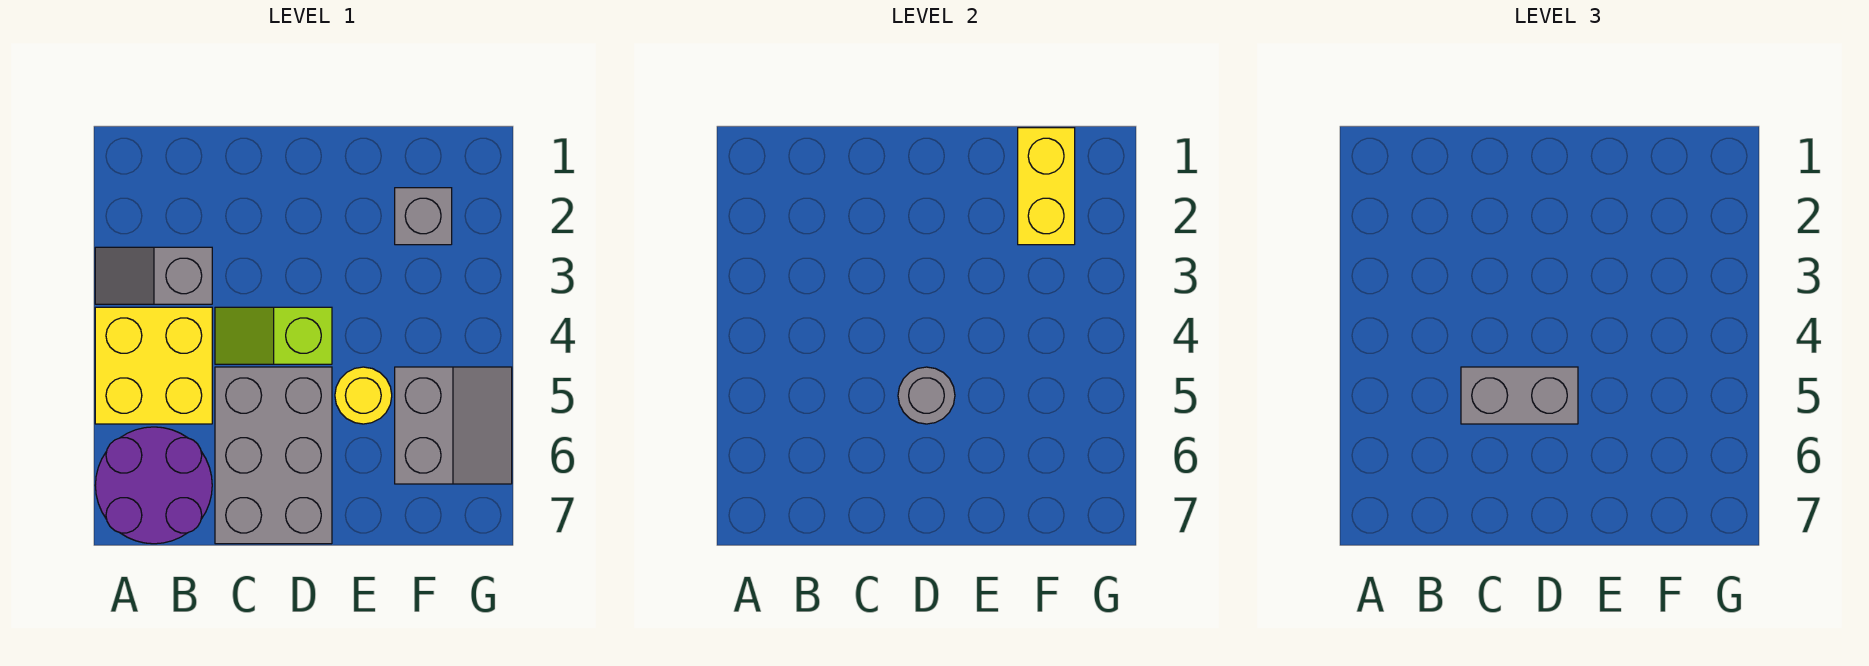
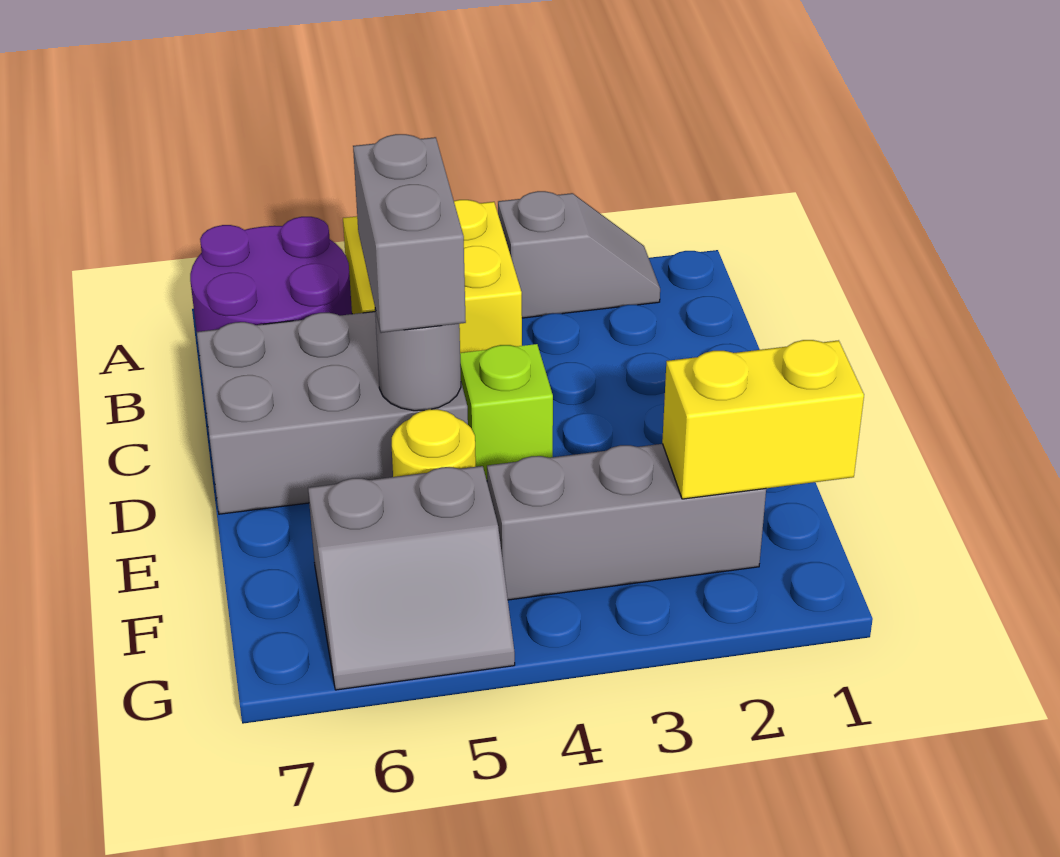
grey slope A3:B3 level 1 top B -> grey slope A2:A3 level 1 top 3
grey brick F2 level 1 -> grey brick F2:F4 level 1

